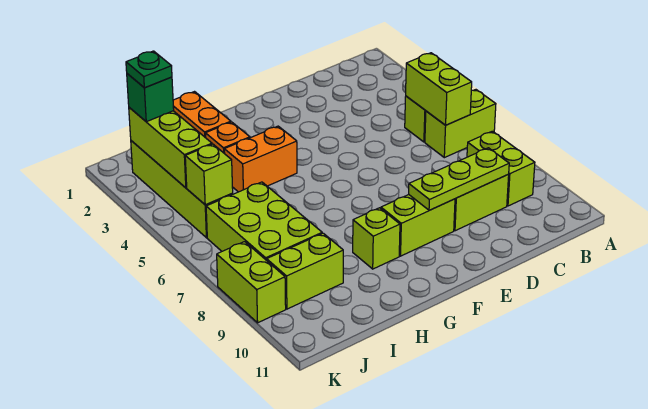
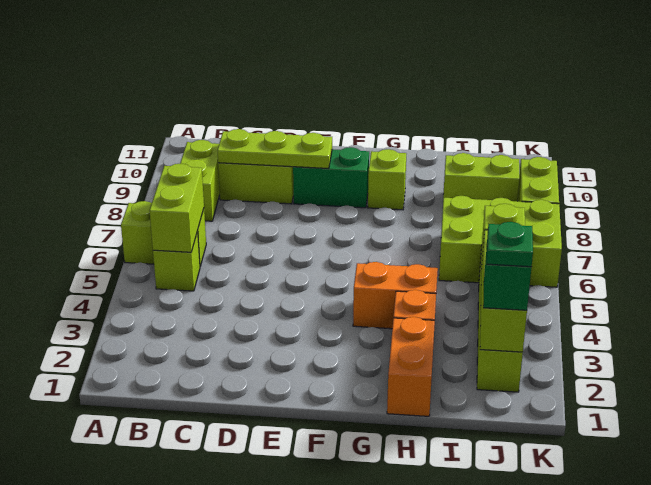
lime brick E9:F9 level 1 -> green brick E9:F9 level 1
lime brick I6:J8 level 1 -> lime brick I6:K7 level 1

